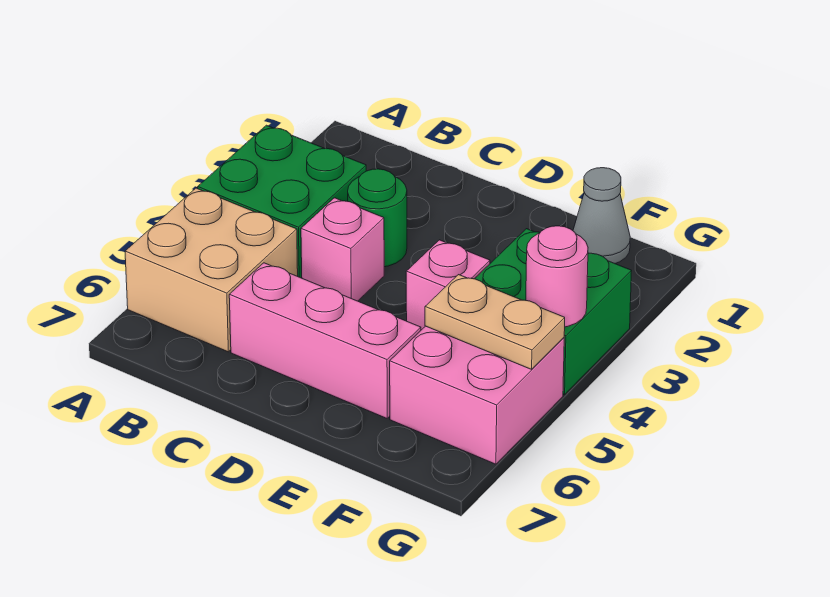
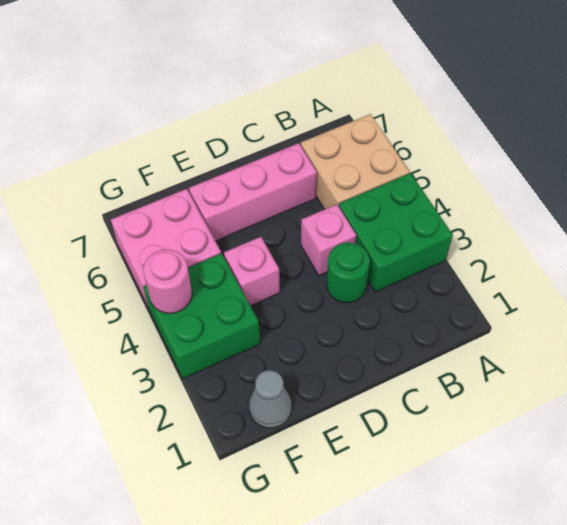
tan plate F5:G5 level 2 -> none

